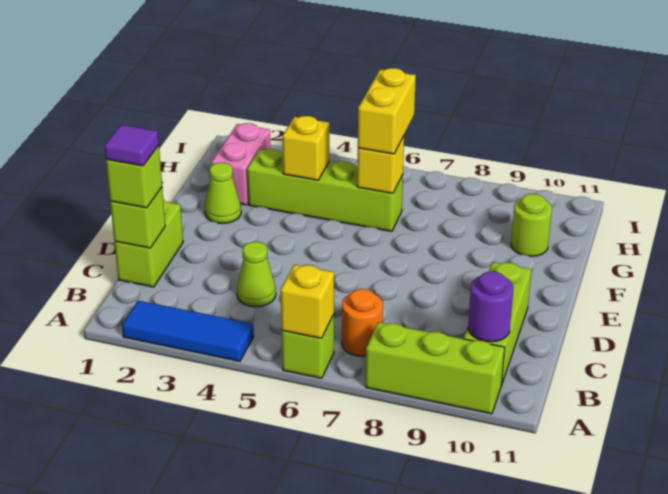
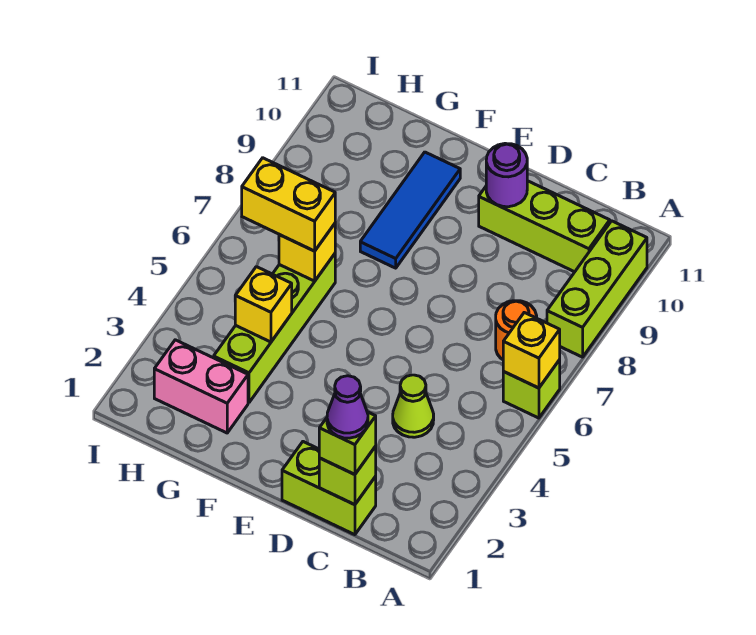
blue tile A2:A4 level 1 -> blue tile F8:F10 level 1
purple round brick B10 level 2 -> purple round brick D10 level 2
purple tile C1 level 4 -> purple cone C1 level 4
lime cone F2 level 1 -> none
lime round brick G10 level 1 -> none

